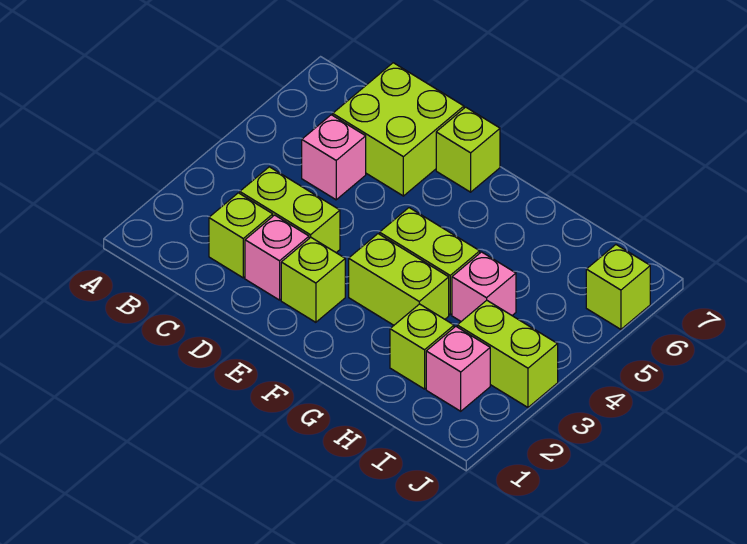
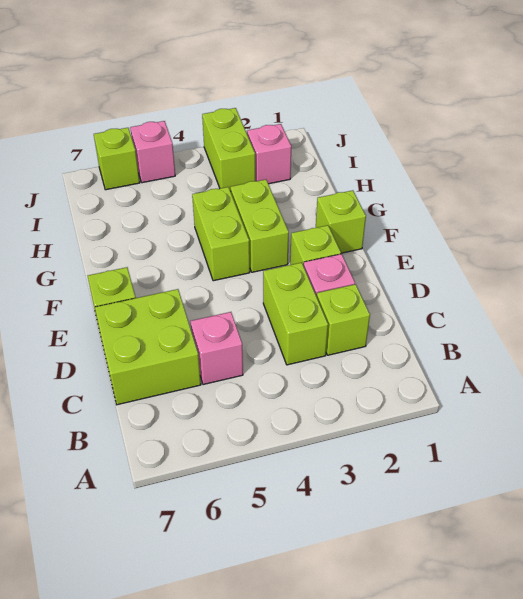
lime brick H2 level 1 -> lime brick F1 level 1
pink brick H4 level 1 -> pink brick J5 level 1

